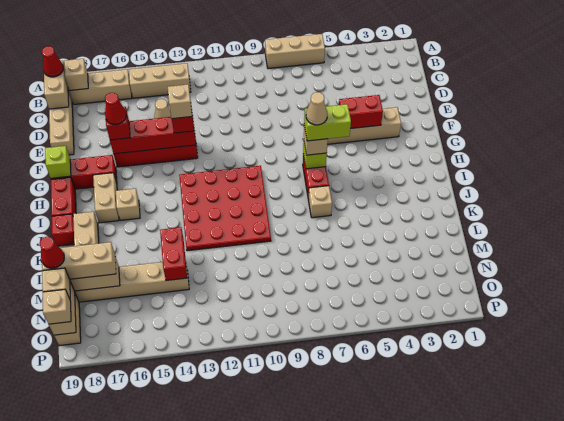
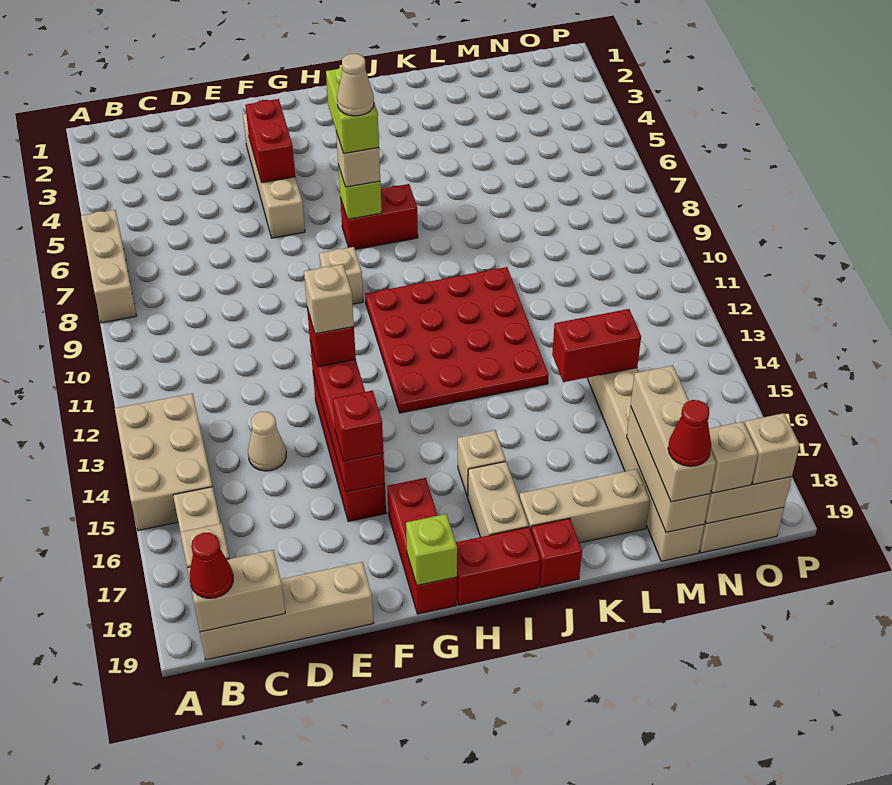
tan brick B13:B15 level 1 -> tan brick A13:B15 level 1
red cone F16 level 4 -> none
tan brick H17:I17 level 1 -> tan brick I17:I18 level 1
tan brick J7 level 1 -> tan brick G9 level 1

